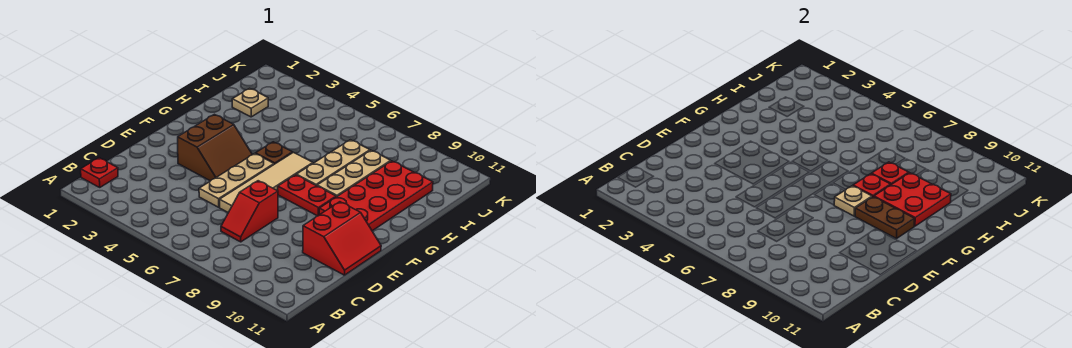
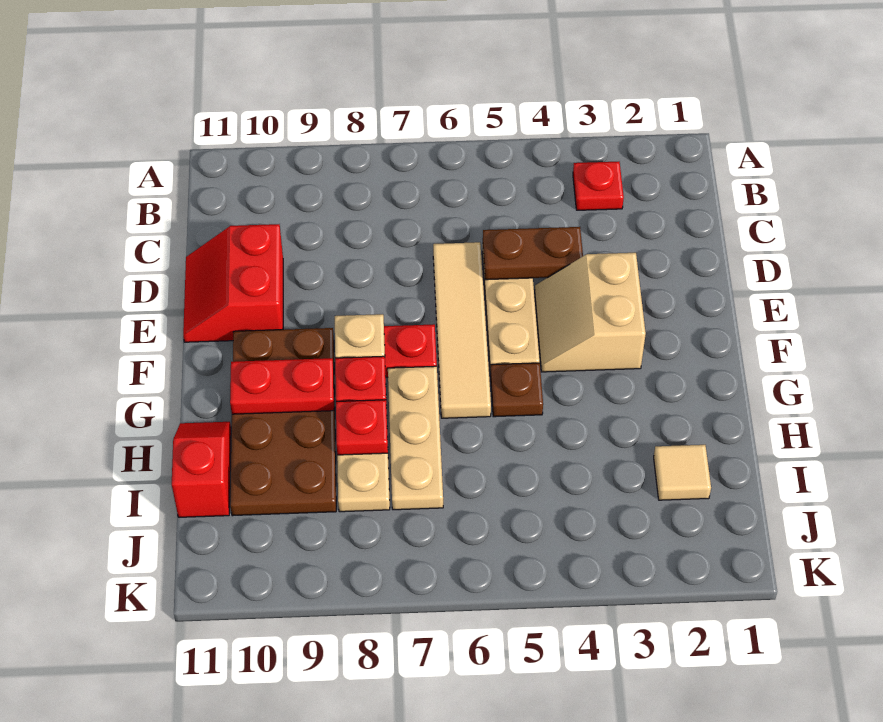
red plate B1 level 1 -> red plate B3 level 1
red slope C7:D7 level 1 top D -> red slope H11:I11 level 1 top I
brown slope E3:F4 level 1 top 3 -> tan slope E3:F4 level 1 top 3
red plate F9:I10 level 1 -> brown plate F9:I10 level 1
brown plate F9:F10 level 2 -> brown plate D4:D5 level 2
red plate G9:H10 level 2 -> red plate G9:G10 level 2
tan plate I2 level 1 -> tan tile I2 level 1

